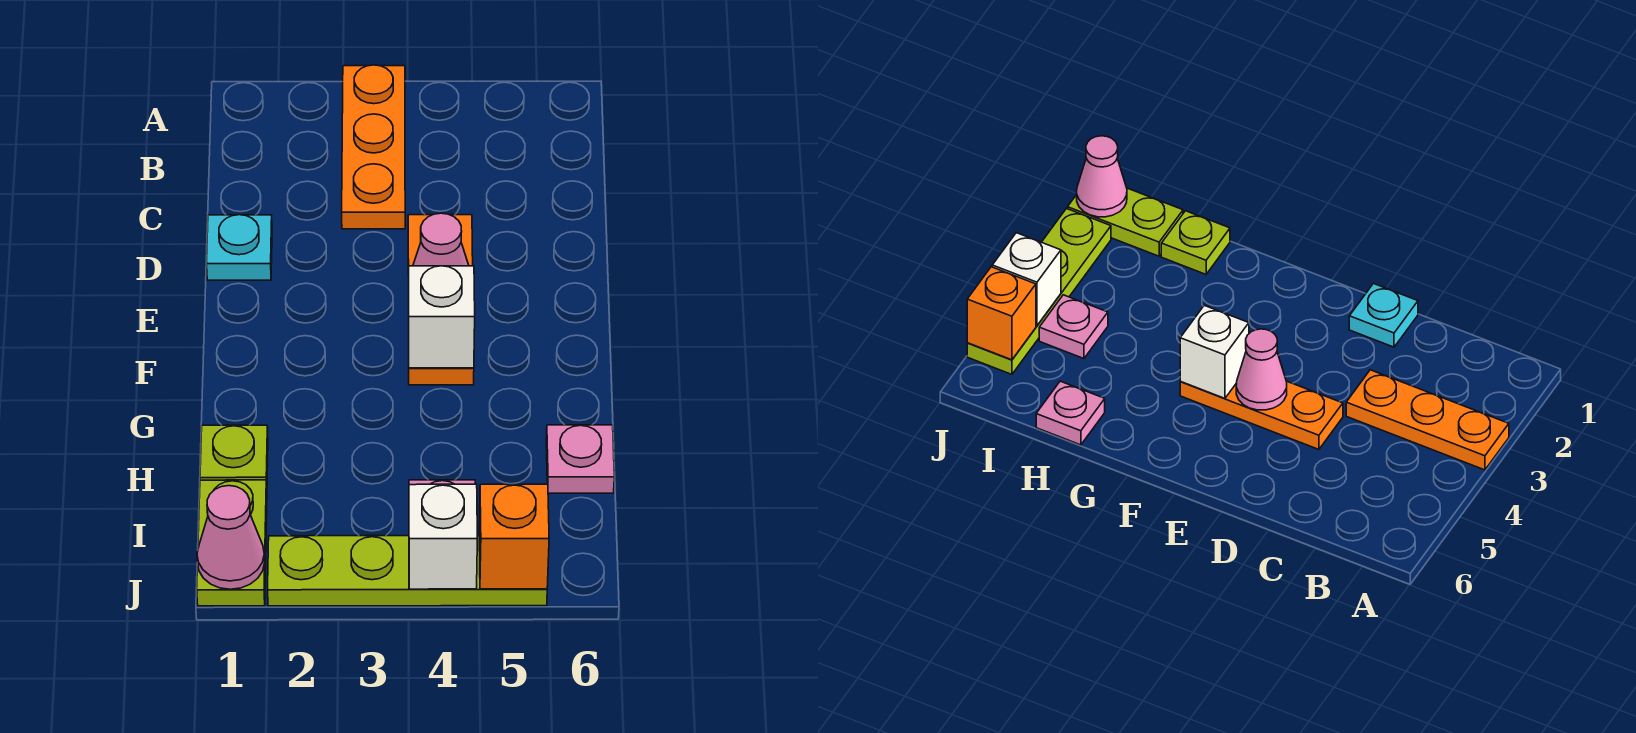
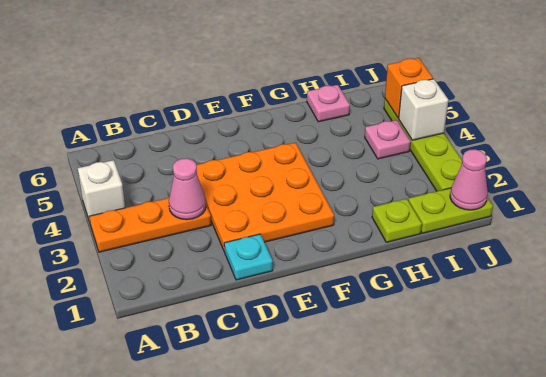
orange plate D4:F4 level 1 -> orange plate D2:F4 level 1
pink cone E4 level 2 -> pink cone C3 level 2
white brick F4 level 2 -> white brick A4 level 1

